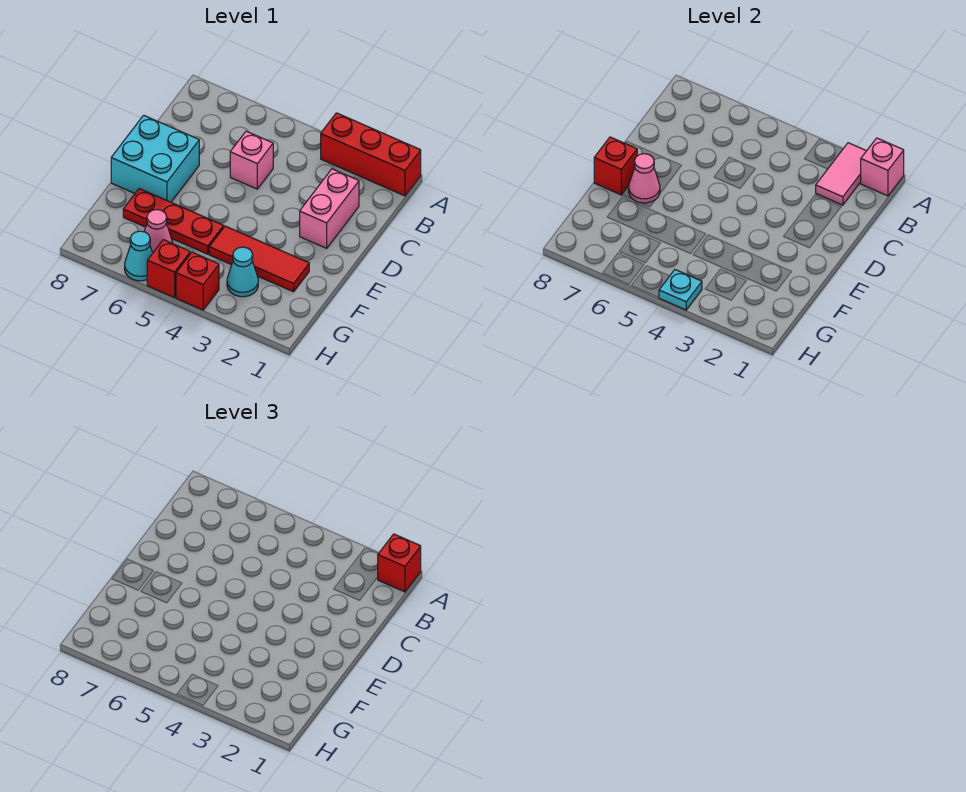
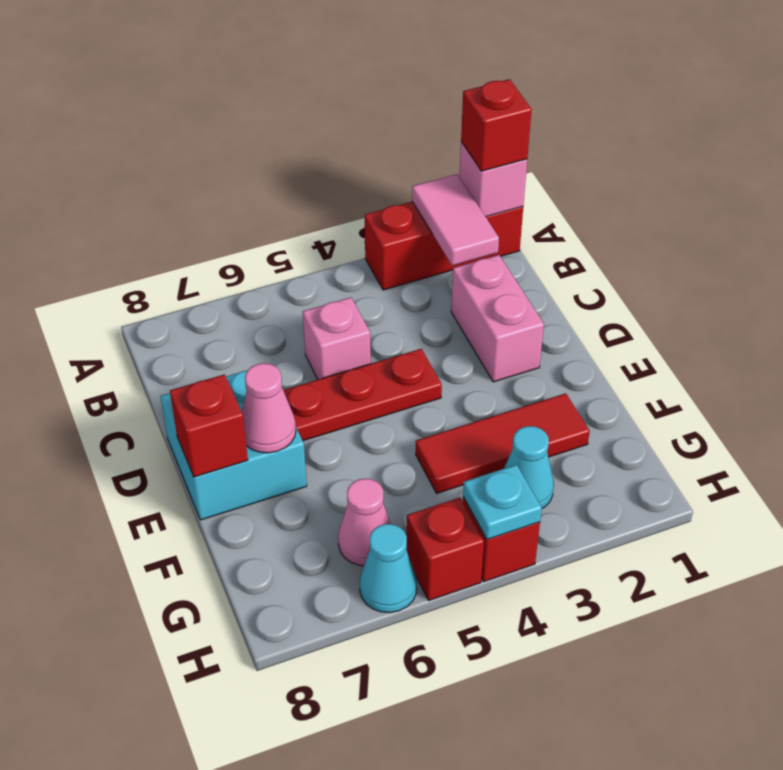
red plate F5:F7 level 1 -> red plate D4:D6 level 1

